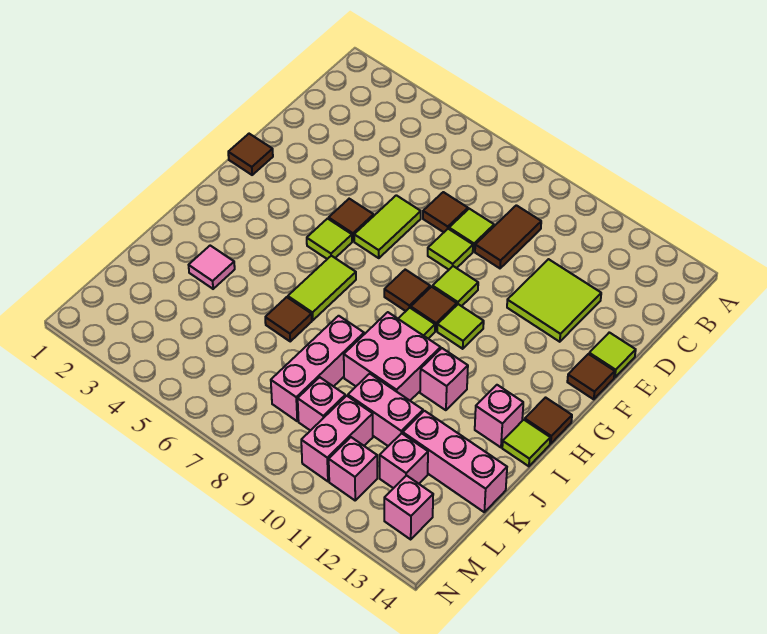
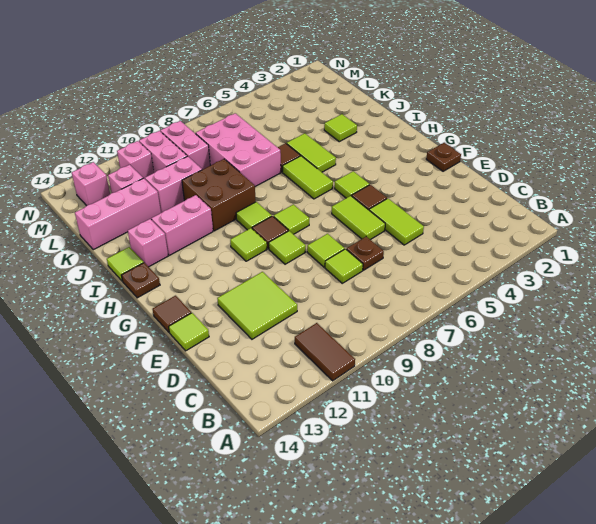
brown tile C9:D9 level 1 -> brown tile A11:B11 level 1
none -> lime tile D5:E5 level 1
brown tile D7 level 1 -> brown plate D7 level 1
brown tile F1 level 1 -> brown plate F1 level 1
brown tile G8 level 1 -> lime tile G8 level 1
brown tile H14 level 1 -> brown plate H14 level 1
none -> lime tile I5:J5 level 1
pink brick I9:J10 level 1 -> brown brick I9:J10 level 1
pink brick I11 level 1 -> pink brick I11:I12 level 1
pink tile J3 level 1 -> lime tile J3 level 1
pink brick J8:L8 level 1 -> pink brick J7:L8 level 1
pink brick L9 level 1 -> pink brick L9:M9 level 1

